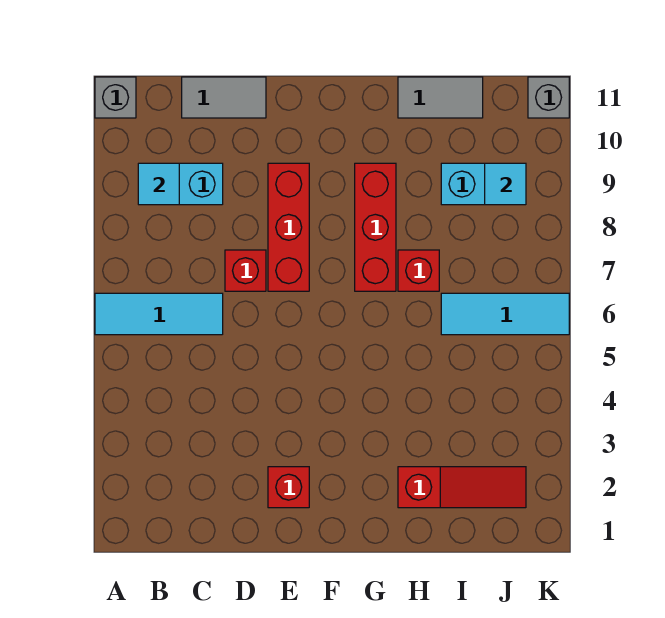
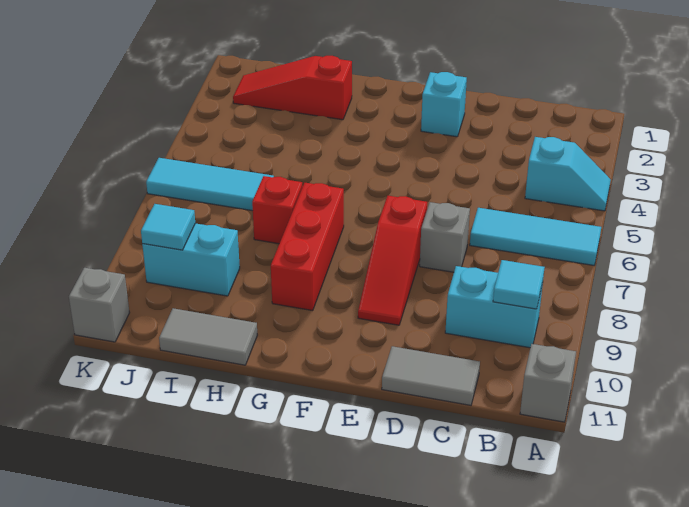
none -> cyan slope A4:B4 level 1 top B
red brick D7 level 1 -> grey brick D7 level 1
red brick E2 level 1 -> cyan brick E2 level 1
red brick E7:E9 level 1 -> red slope E7:E9 level 1 top 7

